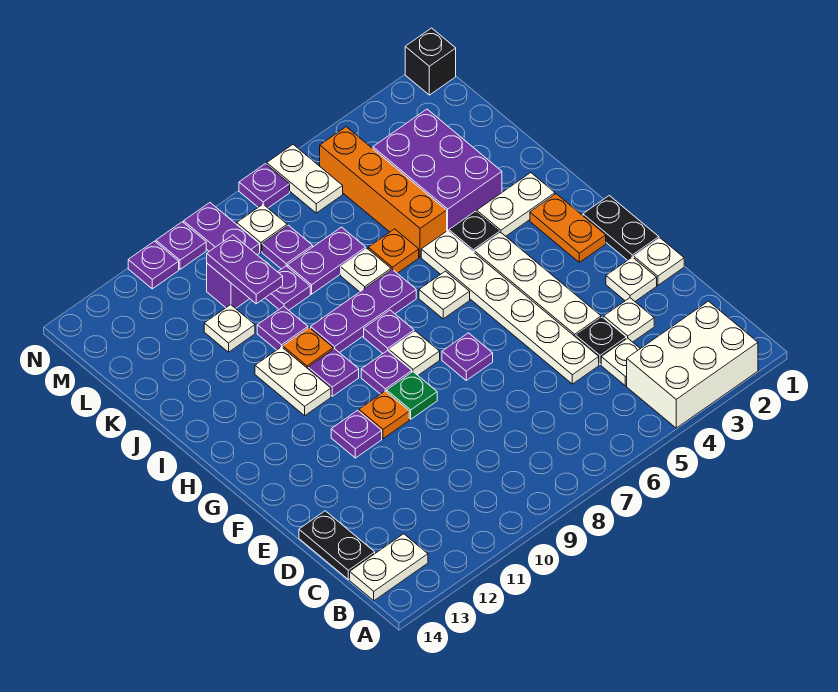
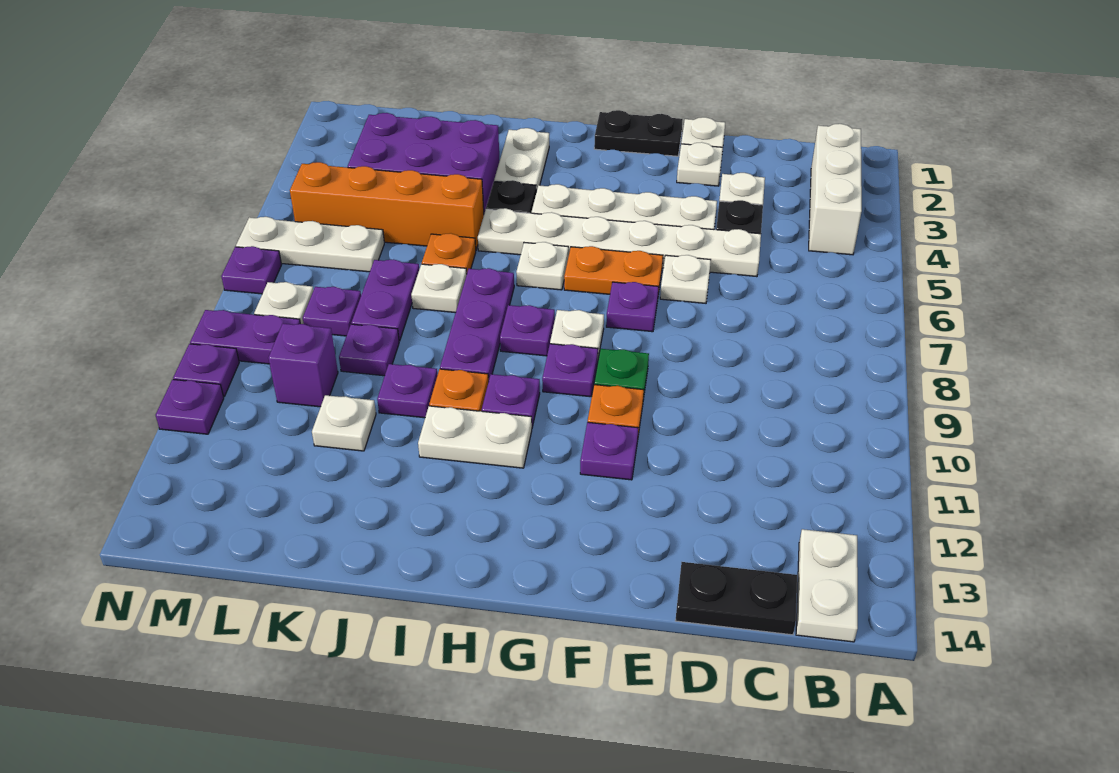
white brick A2:B4 level 1 -> white brick B2:B4 level 1
white plate C4 level 1 -> white plate E6 level 1
orange plate G2:H2 level 1 -> orange plate F6:G6 level 1
purple plate K10:L10 level 2 -> none
white plate M6:N6 level 1 -> white plate L6:N6 level 1
black brick N1 level 1 -> none

